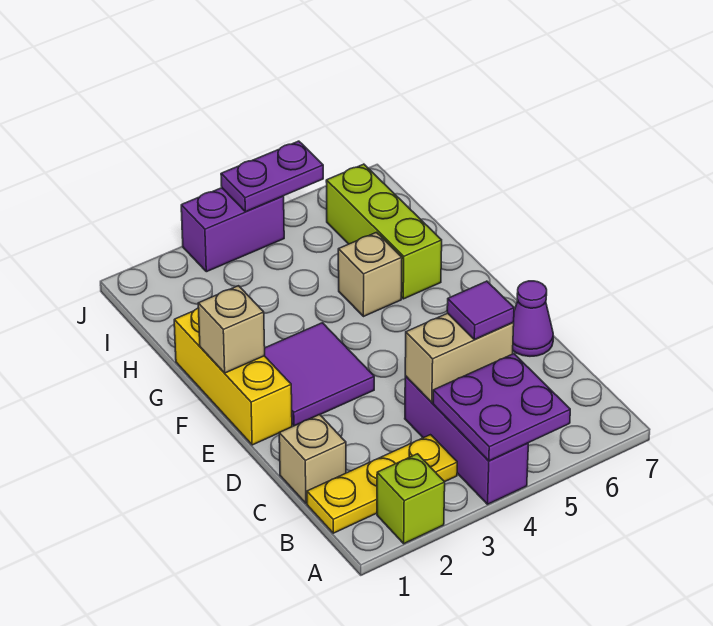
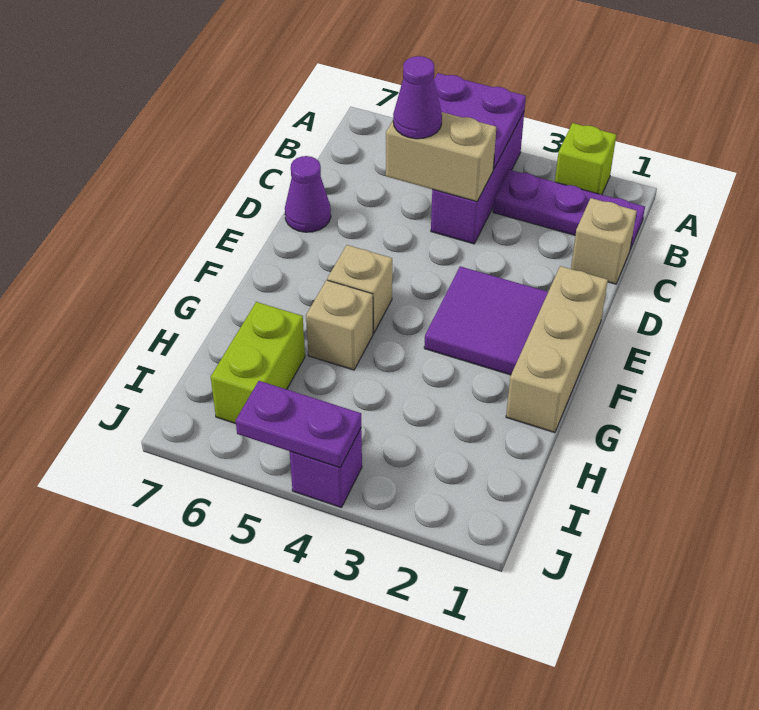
yellow plate B1:B3 level 1 -> purple plate B1:B3 level 1
purple tile C5 level 3 -> purple cone C5 level 3
yellow brick E1:G1 level 1 -> tan brick E1:G1 level 1
tan brick F1 level 2 -> tan brick F5 level 1
lime brick G6:I6 level 1 -> lime brick H6:I6 level 1
purple brick J3:J4 level 1 -> purple brick J4 level 1

